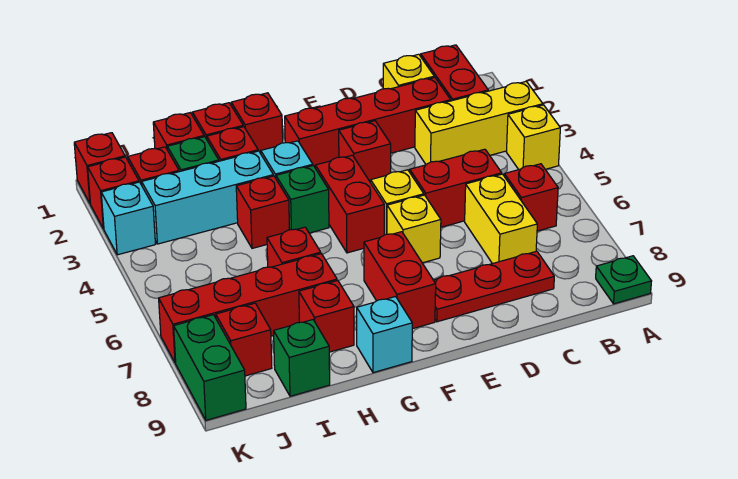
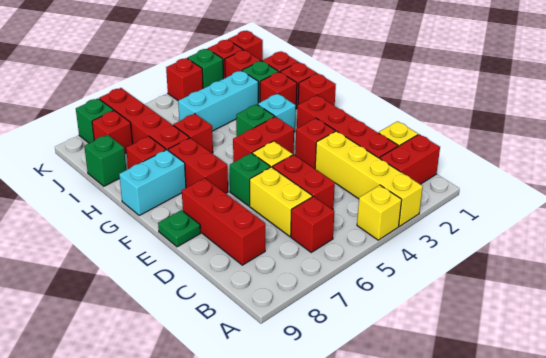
yellow brick A3:C3 level 1 -> yellow brick A3:D3 level 1
green plate A9 level 1 -> green plate E9 level 1
yellow brick C6:C7 level 1 -> yellow brick C6:D6 level 1
red plate C8:E8 level 1 -> red brick C8:E8 level 1
yellow brick E6 level 1 -> green brick E6 level 1
red brick F7:F8 level 1 -> red brick F7:G7 level 1
cyan brick G9 level 1 -> cyan brick G8:G9 level 1
cyan brick H3:J3 level 1 -> cyan brick I3:I5 level 1
red brick H4 level 1 -> red brick K4 level 1
cyan brick K3 level 1 -> green brick K3 level 1
green brick K8:K9 level 1 -> green brick K8 level 1

